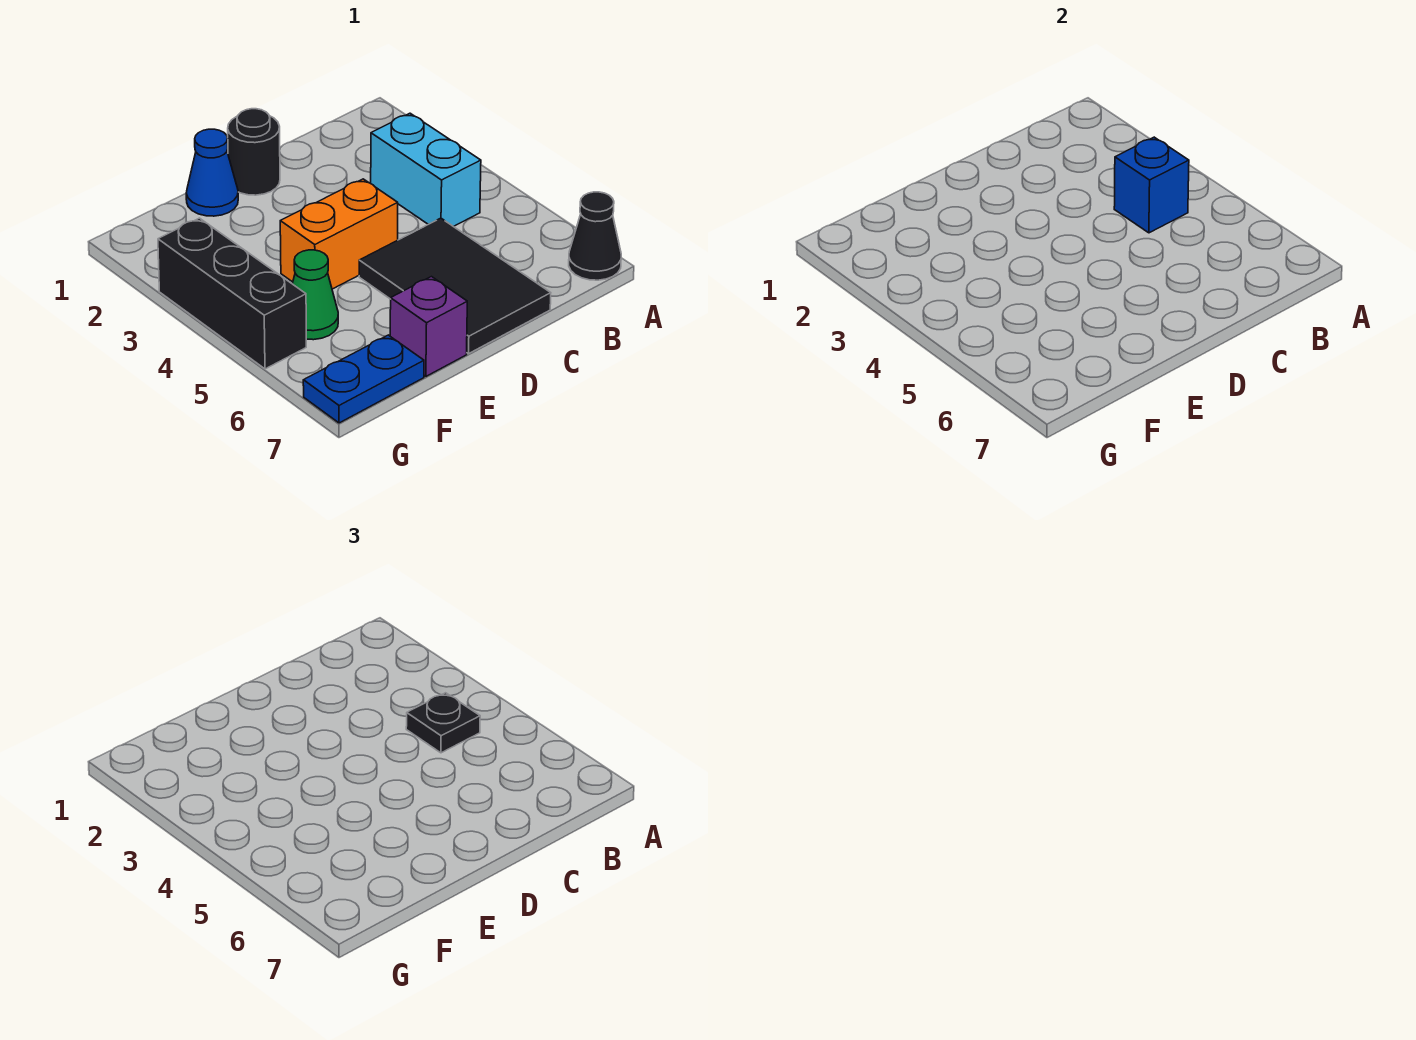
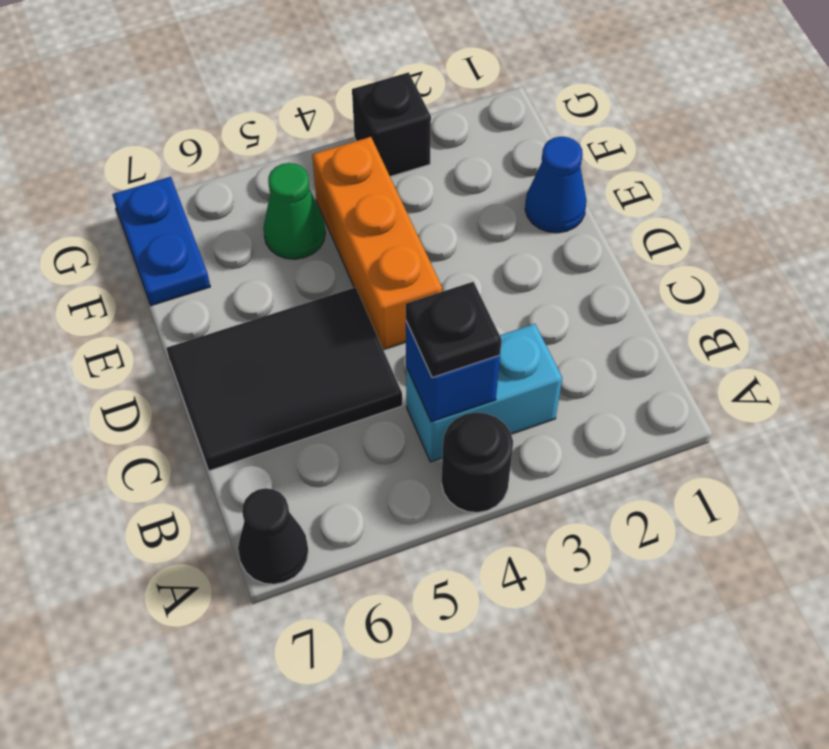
black round brick D1 level 1 -> black round brick A4 level 1
orange brick D4:E4 level 1 -> orange brick D4:F4 level 1
purple brick E7 level 1 -> none
black brick G3:G5 level 1 -> black brick G3 level 1

